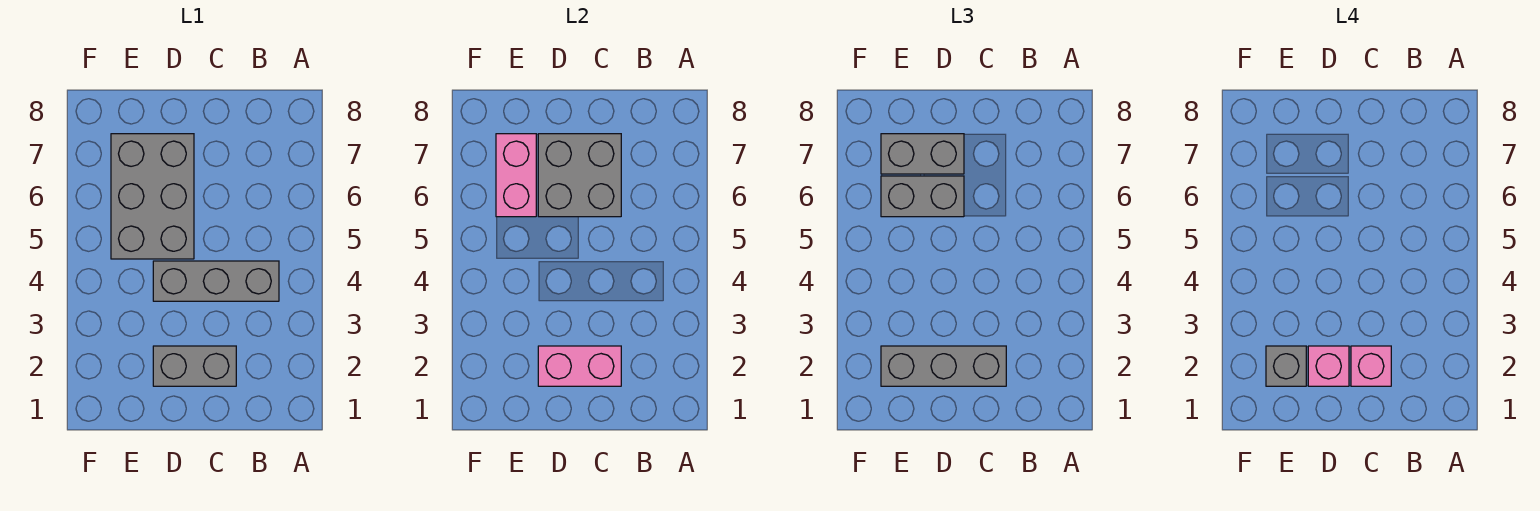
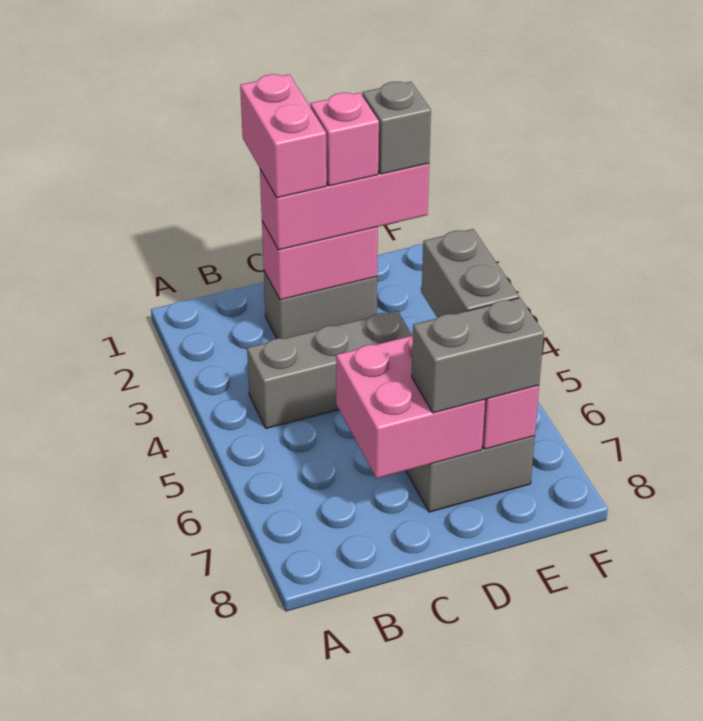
grey brick C2:E2 level 3 -> pink brick C2:E2 level 3
pink brick C2 level 4 -> pink brick C1:C2 level 4
grey brick C6:D7 level 2 -> pink brick C6:D7 level 2
grey brick D6:E6 level 3 -> grey brick E5:E6 level 3

